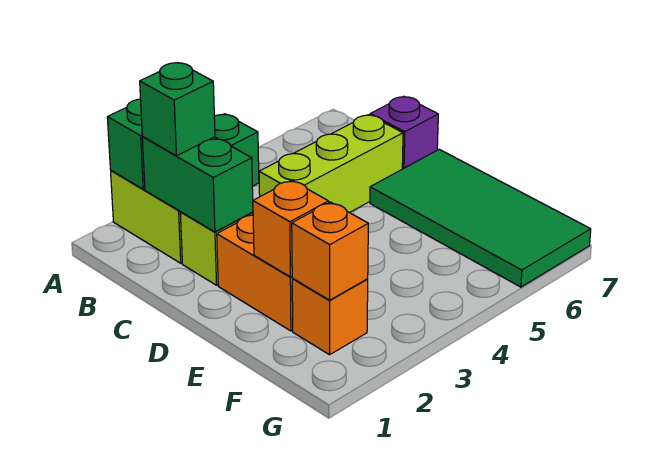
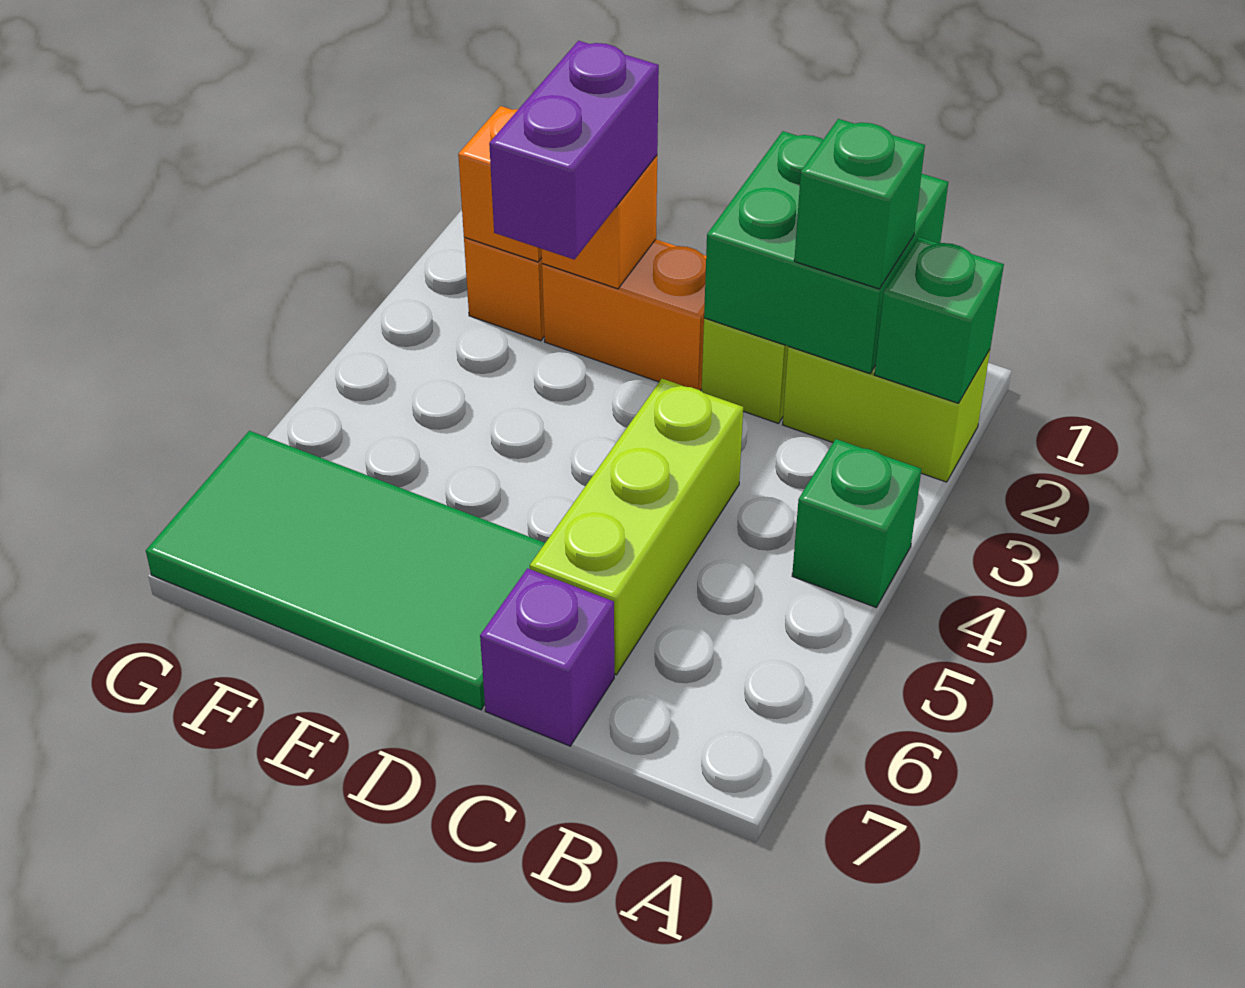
green brick B2:C2 level 2 -> green brick B1:C2 level 2
none -> purple brick E2:E3 level 3

